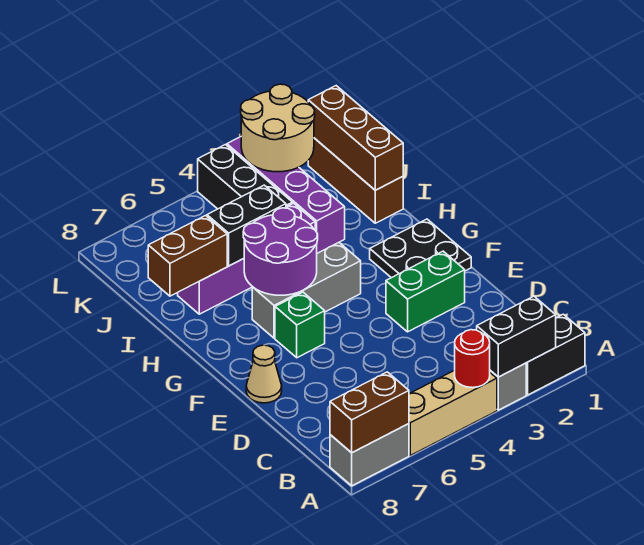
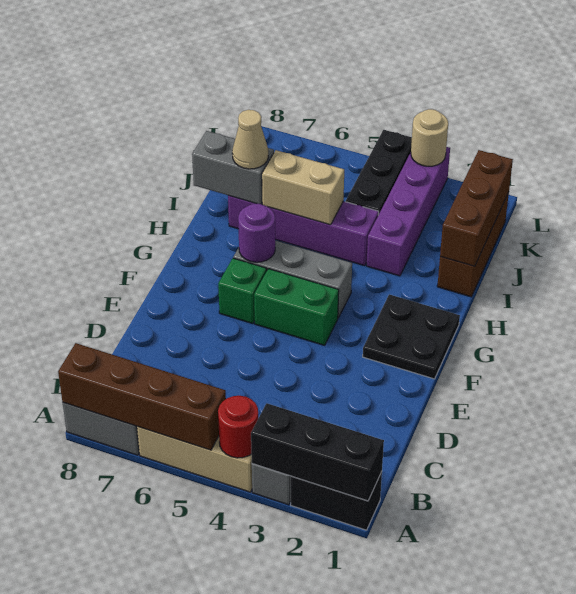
black brick A2:A3 level 2 -> black brick A1:A3 level 2
brown brick A7:A8 level 2 -> brown brick A5:A8 level 2
green brick E2:E3 level 1 -> green brick F4:F5 level 1
tan cone E8 level 1 -> tan cone I7 level 3
purple round brick G5:H6 level 2 -> purple round brick G6 level 2
black brick I5:I6 level 2 -> tan brick I5:I6 level 2
brown brick I7:I8 level 2 -> grey brick I7:I8 level 2
tan round brick K2:L3 level 2 -> tan round brick L3 level 2

